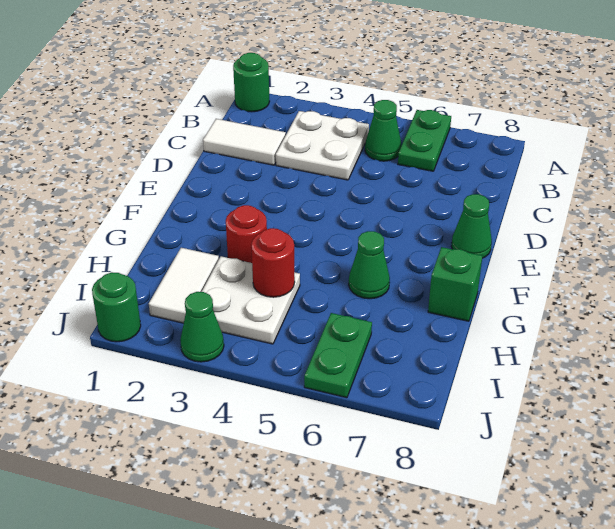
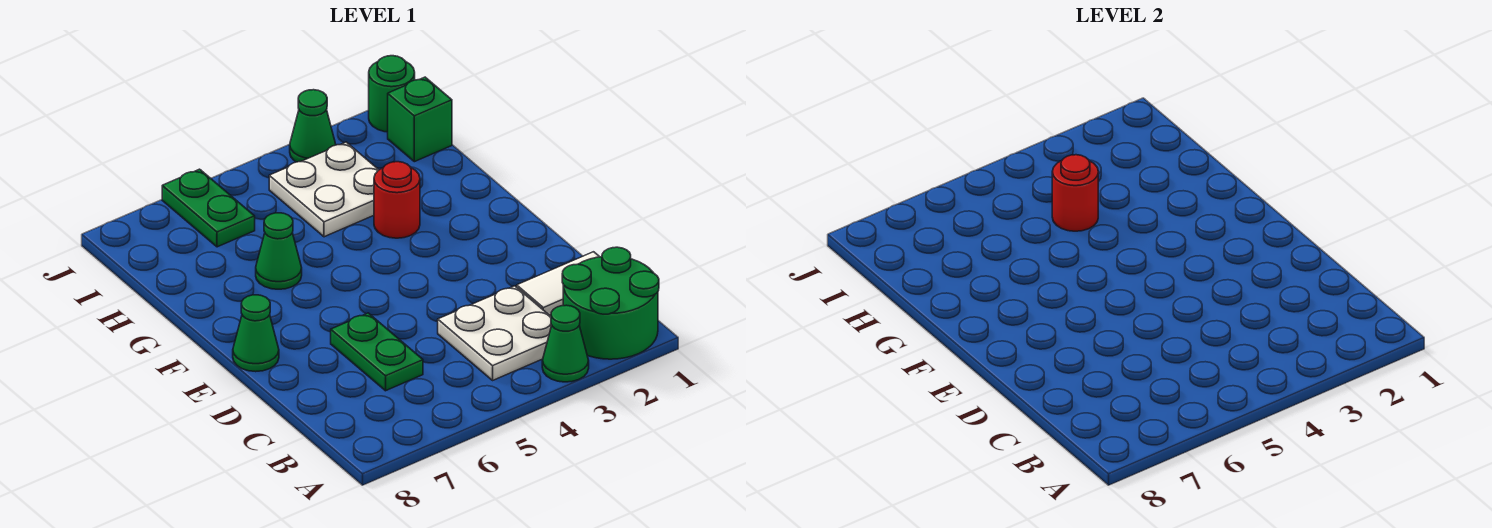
green round brick A1 level 1 -> green round brick A1:B2 level 1
green plate A6:B6 level 1 -> green plate C6:D6 level 1
green cone B5 level 1 -> green cone A3 level 1
green brick G8 level 1 -> green brick I1 level 1
white tile H2:I2 level 1 -> none

